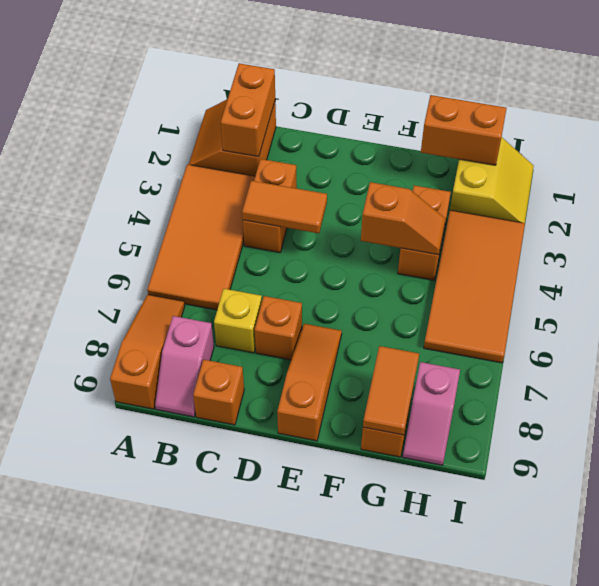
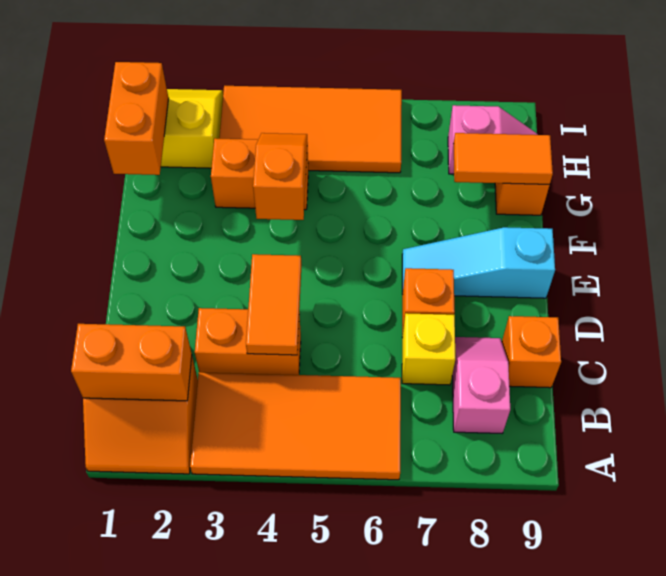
orange slope A7:A9 level 1 top 9 -> none
pink slope B8:B9 level 1 top 8 -> pink slope B8:C8 level 1 top B
orange slope E7:E9 level 1 top 9 -> cyan slope E7:E9 level 1 top 9

